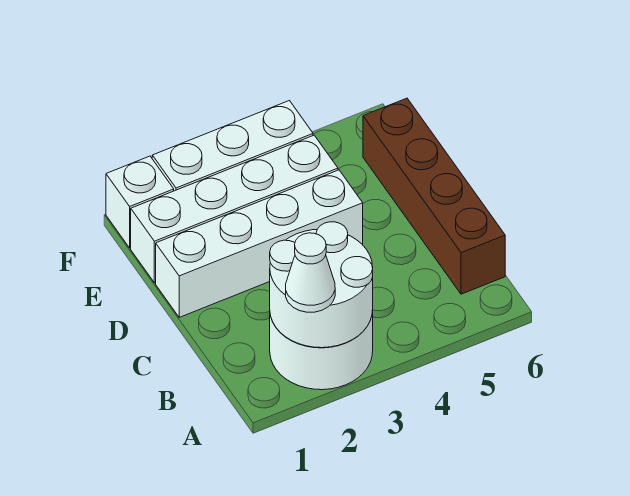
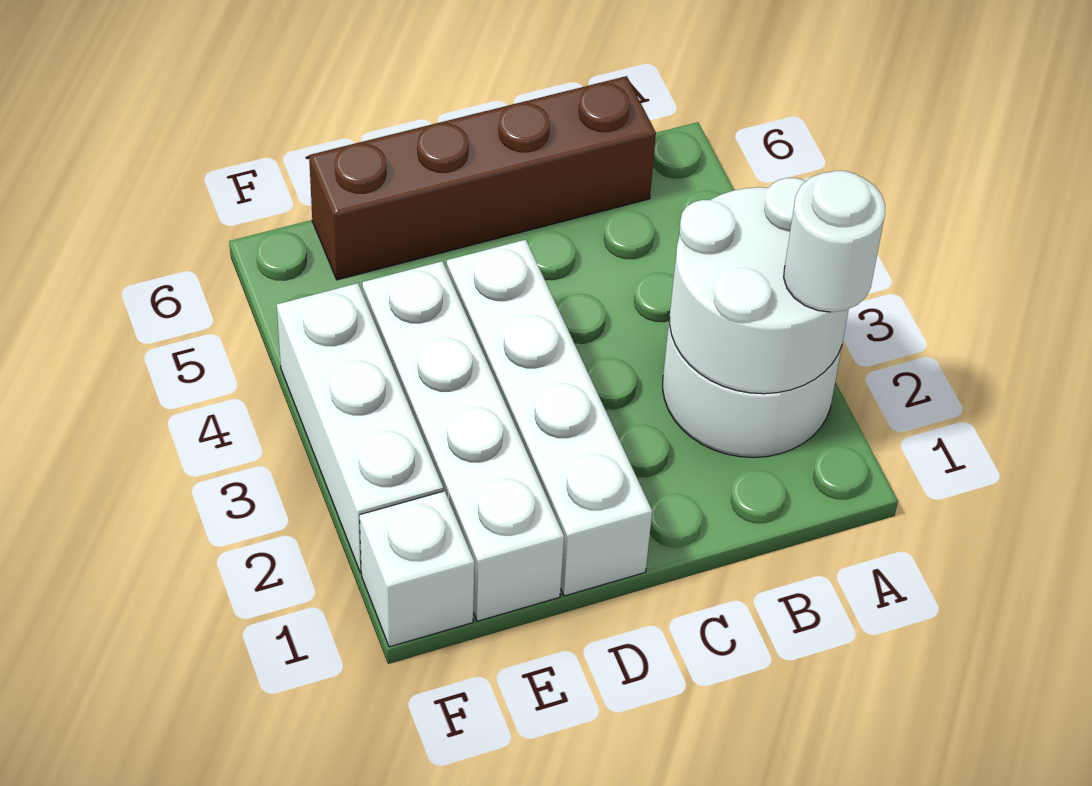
white cone A2 level 3 -> white round brick A2 level 3

